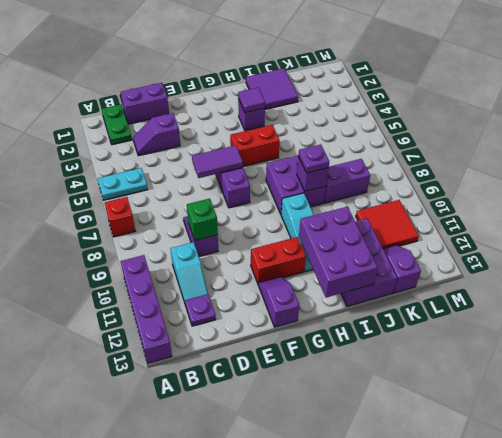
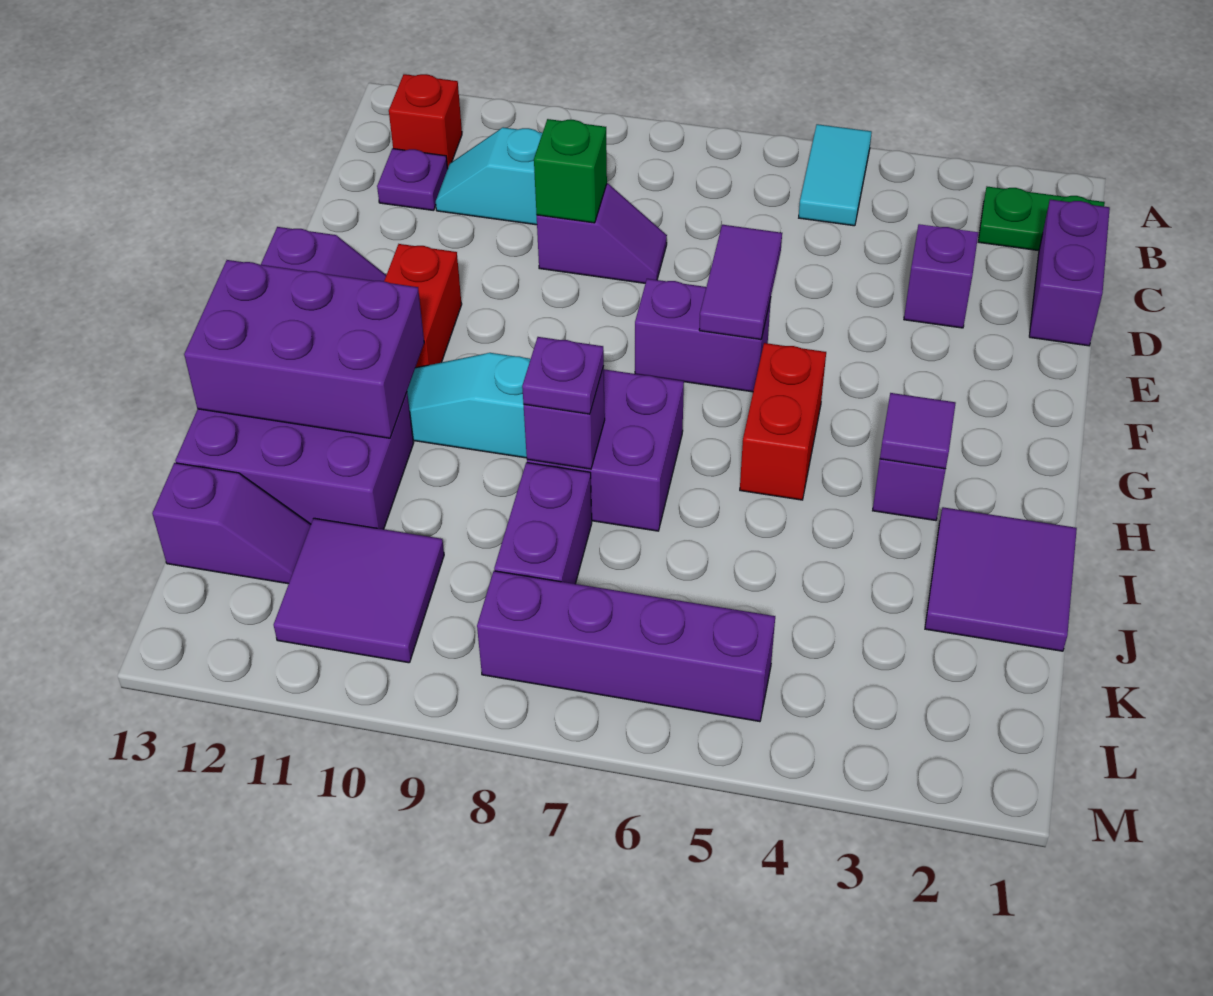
cyan plate A5:B5 level 1 -> cyan tile A5:B5 level 1
red brick A7 level 1 -> red brick B12 level 1
purple brick A10:A13 level 1 -> purple brick L5:L8 level 1
red tile K10:L11 level 1 -> purple tile K10:L11 level 1

